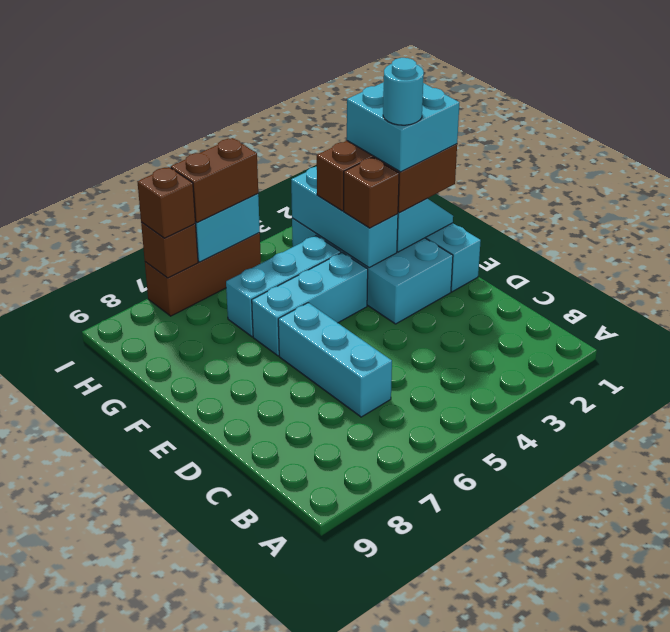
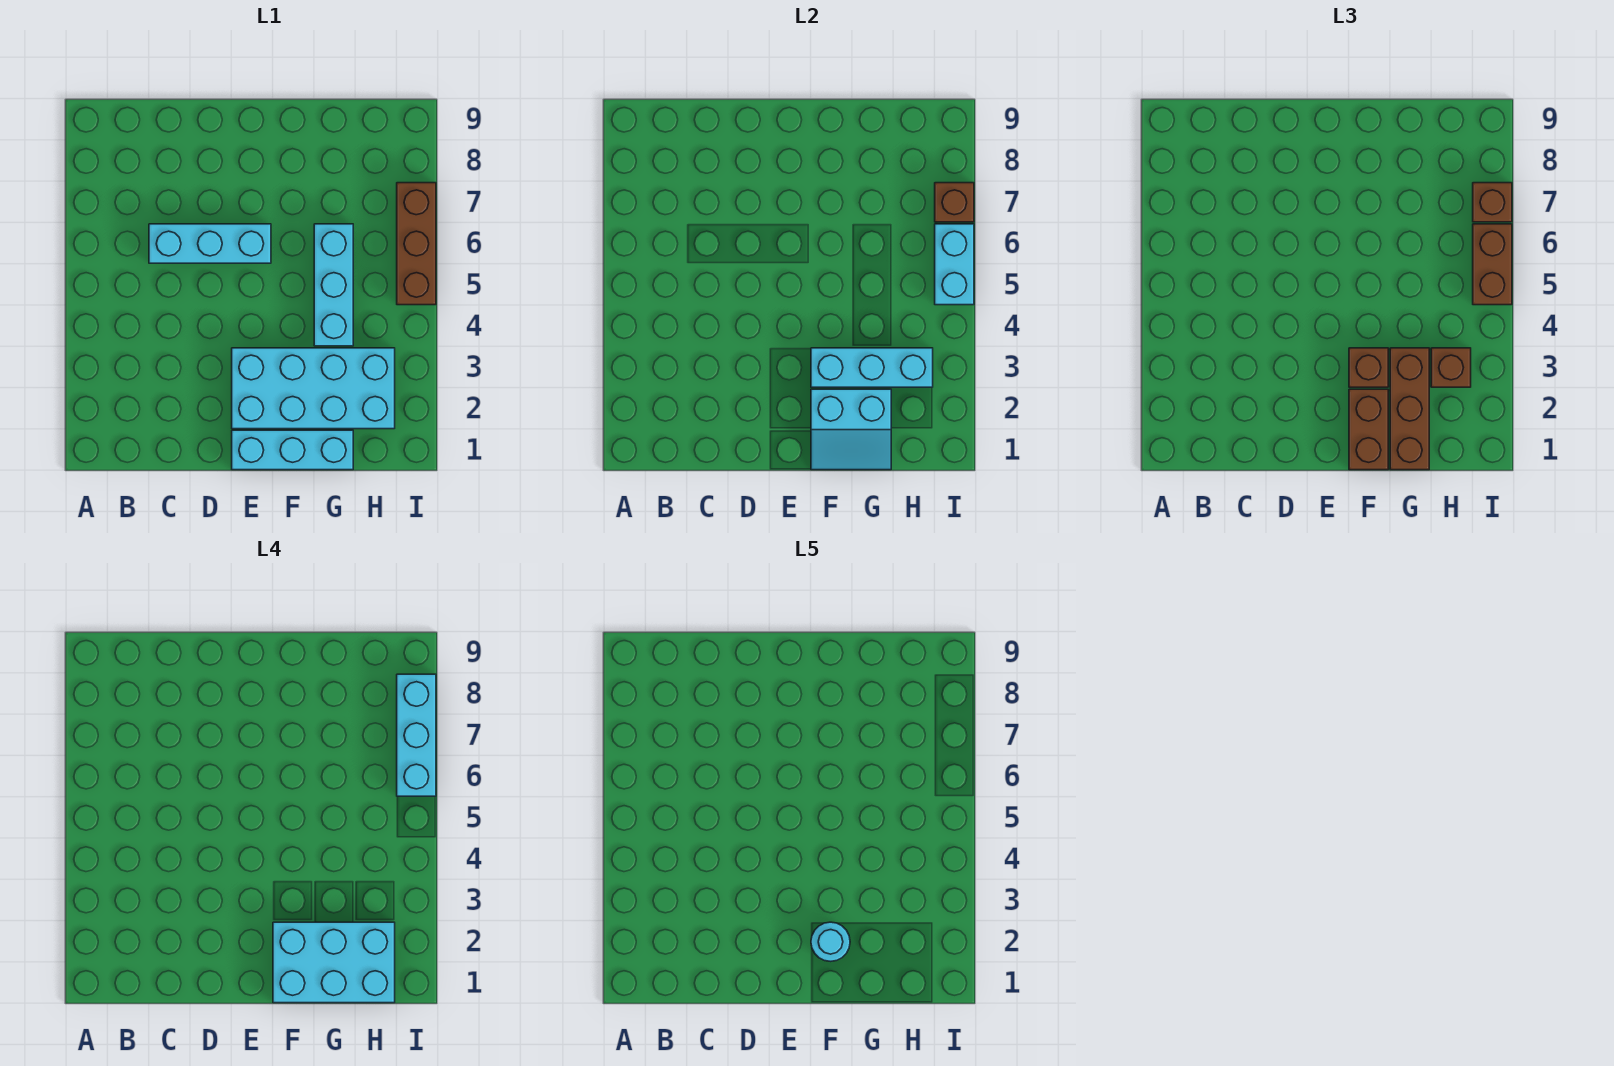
cyan brick F1:G2 level 4 -> cyan brick F1:H2 level 4
cyan brick F4:F6 level 1 -> cyan brick I6:I8 level 4
none -> brown brick H3 level 3

